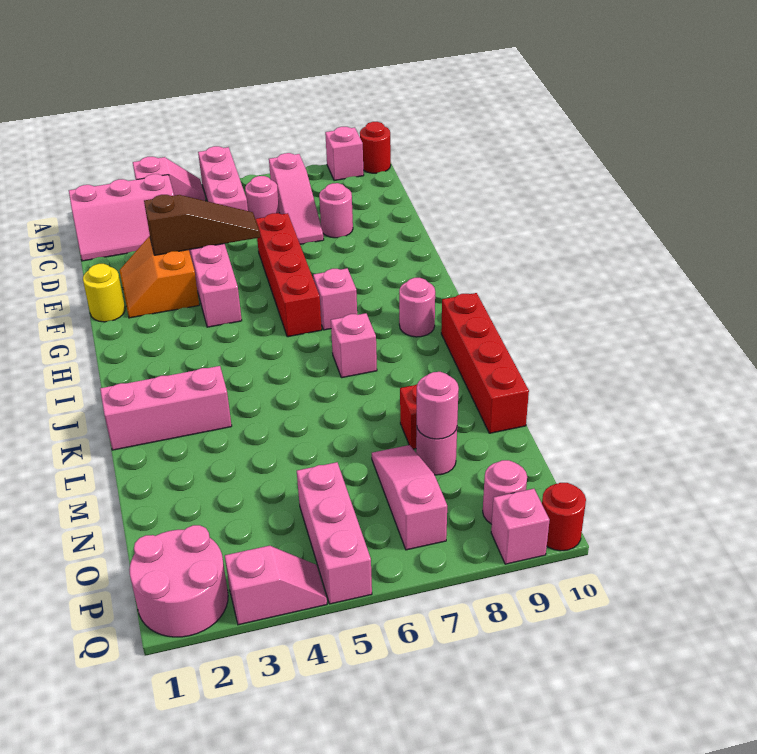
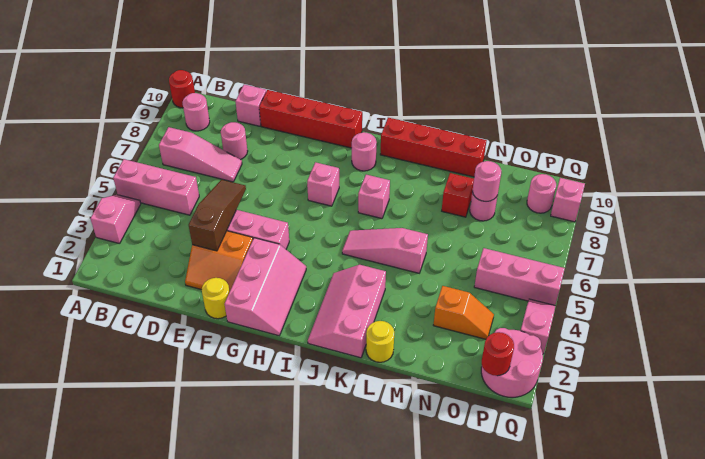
pink brick A9 level 1 -> pink brick D10 level 1
pink slope B1:C3 level 1 top B -> pink slope G1:H3 level 1 top G
pink round brick C6 level 1 -> pink round brick B9 level 1
red brick E6:H6 level 1 -> red brick E10:H10 level 1
none -> yellow round brick L1 level 1
none -> orange slope N3:O3 level 1 top N
pink slope N7:P7 level 1 top P -> pink slope J5:L5 level 1 top L
red round brick Q10 level 1 -> red round brick P1 level 2

